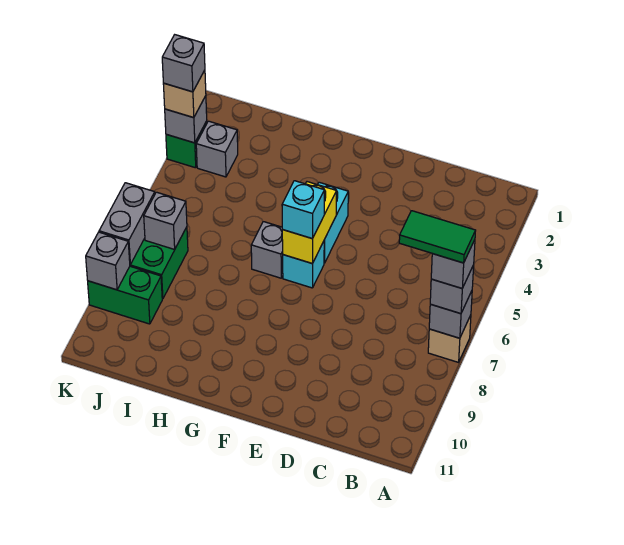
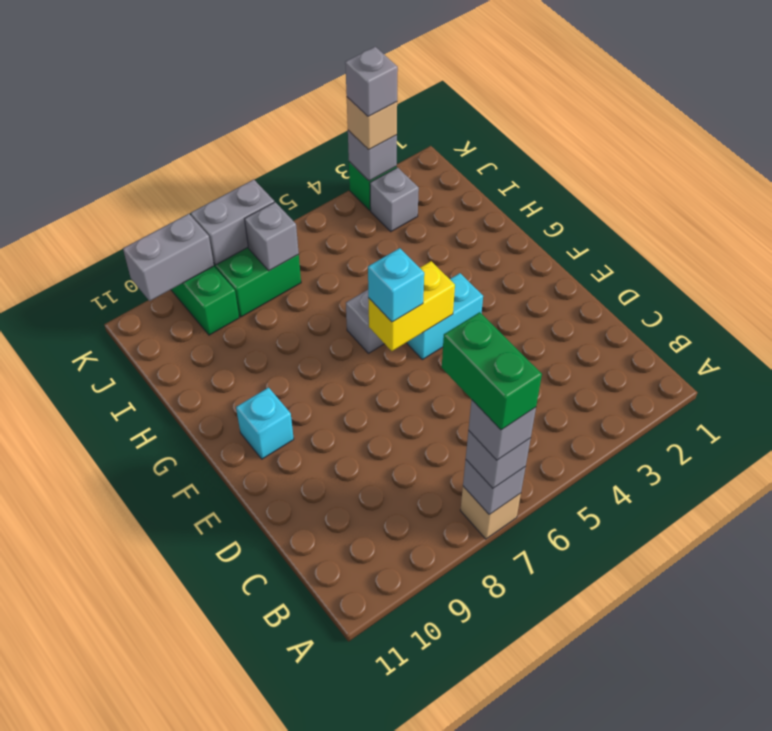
green tile A7:B7 level 5 -> green brick A7:B7 level 5
cyan brick F6 level 1 -> cyan brick F10 level 1
grey brick K9 level 2 -> grey brick K9:K10 level 2

